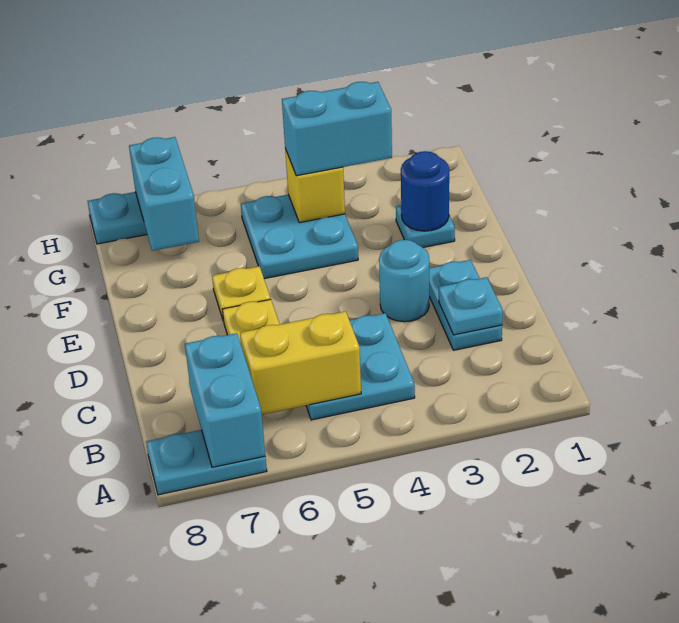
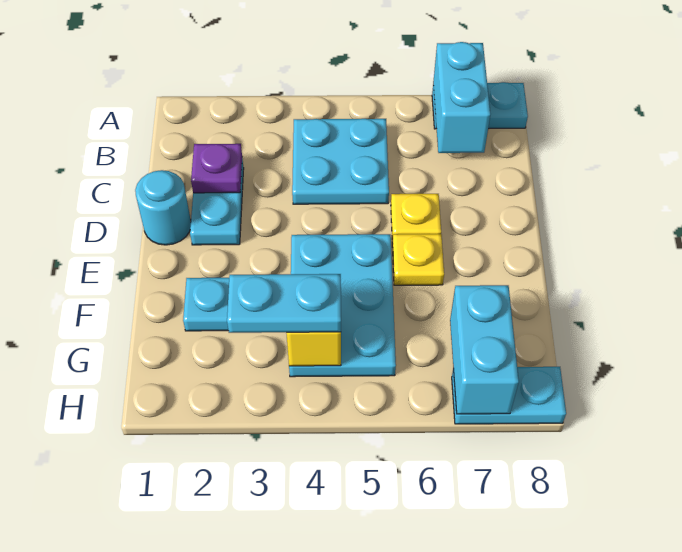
yellow brick B5:B6 level 2 -> none
cyan plate C2 level 2 -> purple plate C2 level 2
cyan round brick D3 level 1 -> cyan round brick D1 level 1
blue round brick F2 level 2 -> none
cyan plate F4:G5 level 1 -> cyan plate E4:G5 level 1
cyan brick G3:G4 level 3 -> cyan plate G3:G4 level 3

